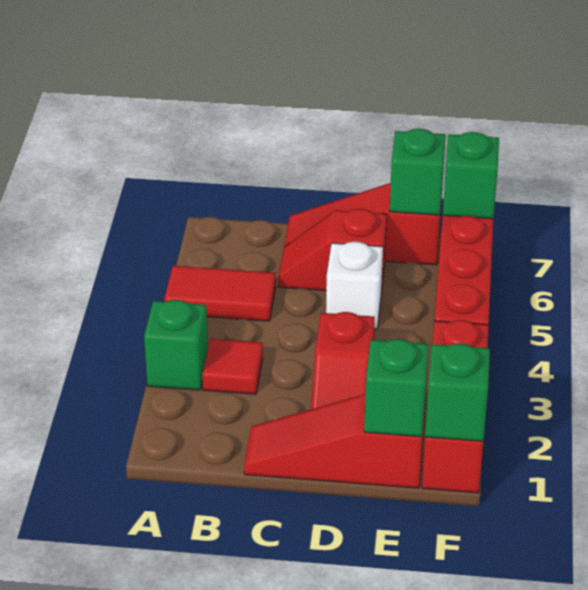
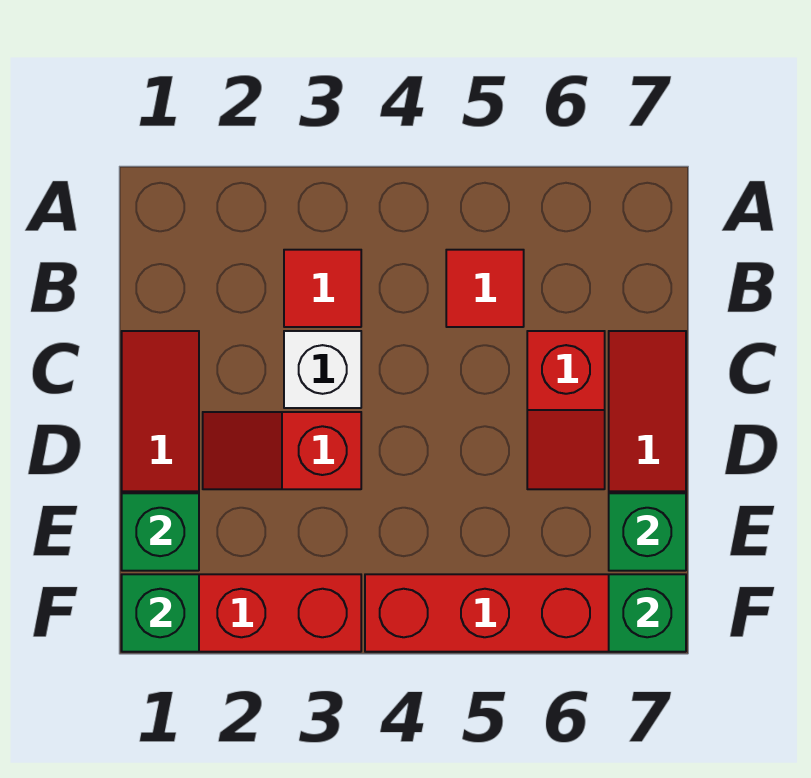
green brick A3 level 1 -> none
red tile A5:B5 level 1 -> red tile B5 level 1
red slope C6:D6 level 1 top D -> red slope C6:D6 level 1 top C
white brick D5 level 1 -> white brick C3 level 1

